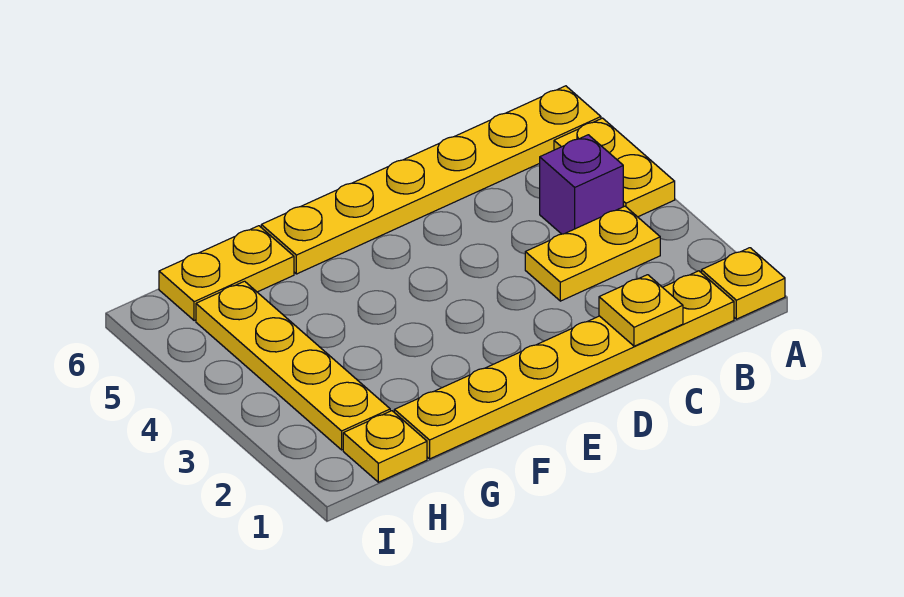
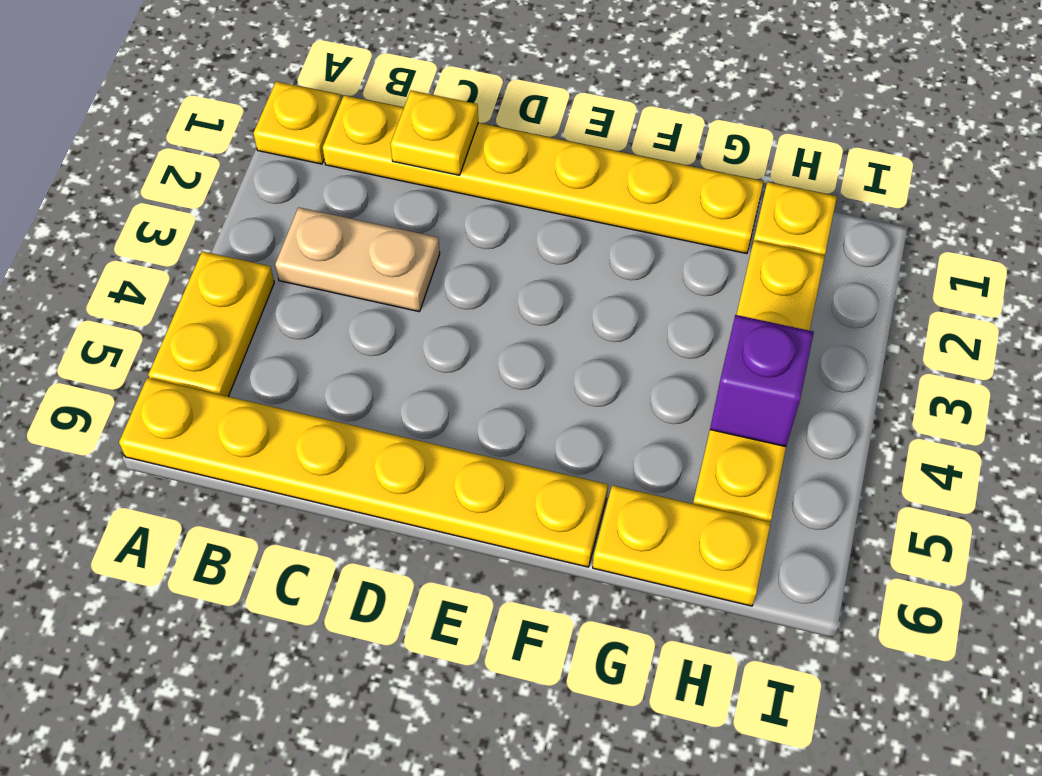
yellow plate B3:C3 level 1 -> tan plate B3:C3 level 1
purple brick B4 level 1 -> purple brick H4 level 2

